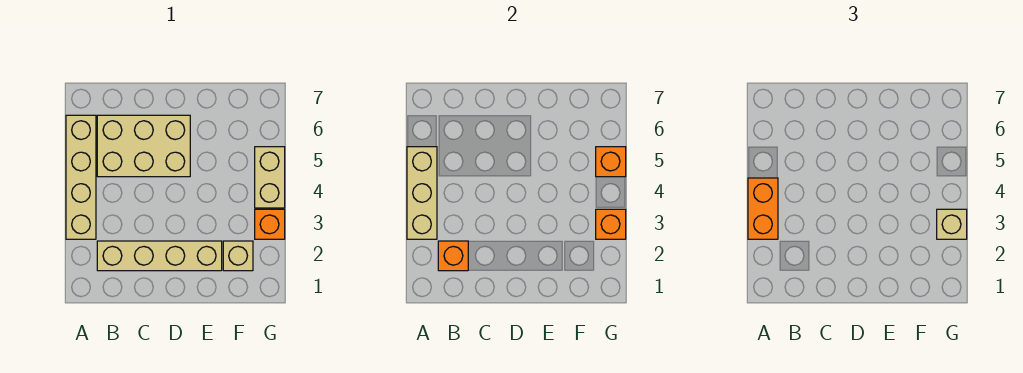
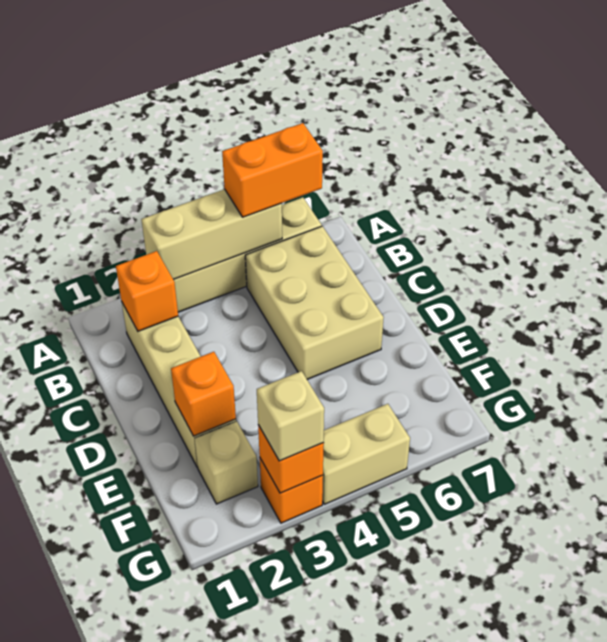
orange brick A3:A4 level 3 -> orange brick A5:A6 level 3
orange brick G5 level 2 -> orange brick E2 level 2

